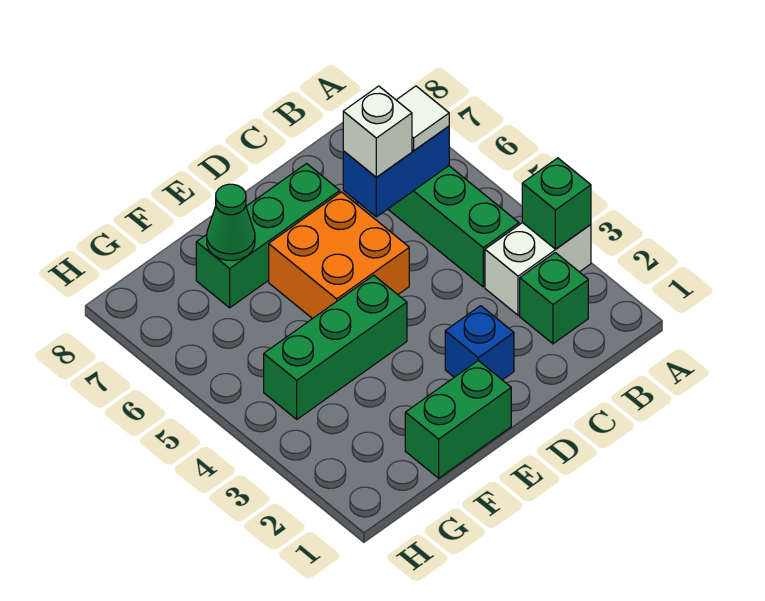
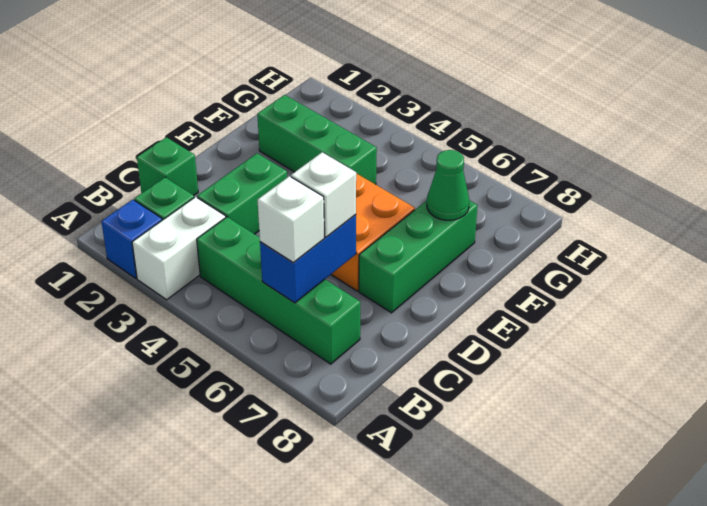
green brick A3 level 2 -> green brick C1 level 1
white tile B6 level 3 -> white brick B6 level 3
blue brick D2 level 1 -> blue brick A2 level 1
green brick E1:F1 level 1 -> green brick C3:D3 level 1
green brick E4:G4 level 1 -> green brick F2:F4 level 1

